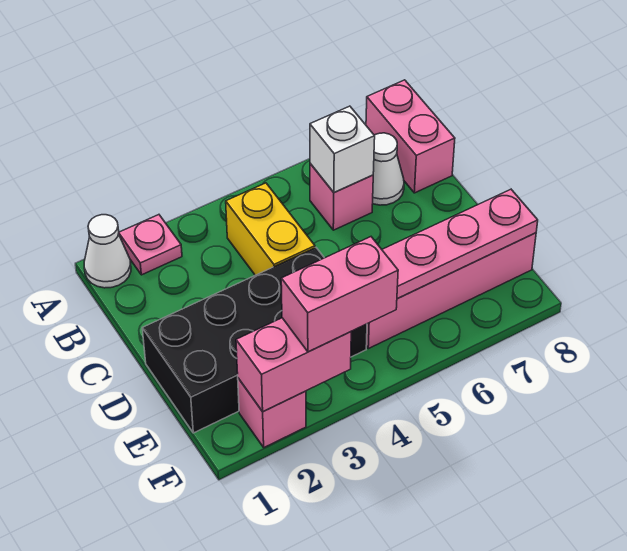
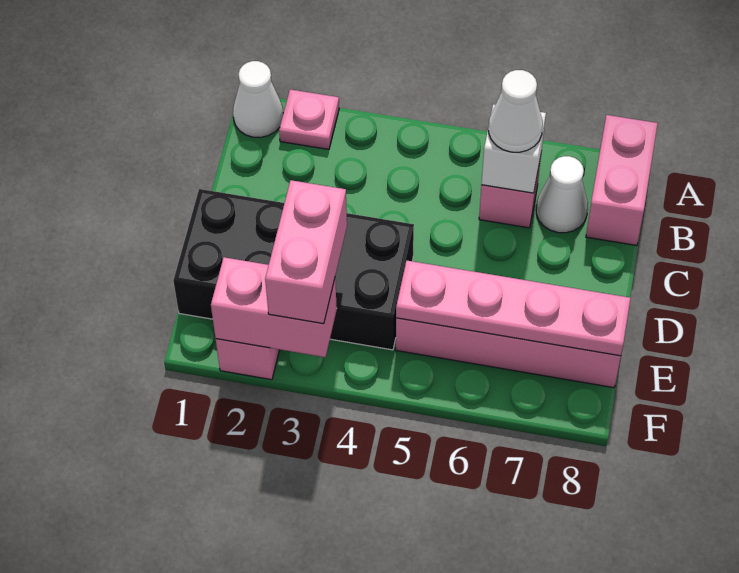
yellow brick B4:C4 level 1 -> none
none -> white cone B6 level 3
pink brick F3:F4 level 3 -> pink brick E3:F3 level 3

